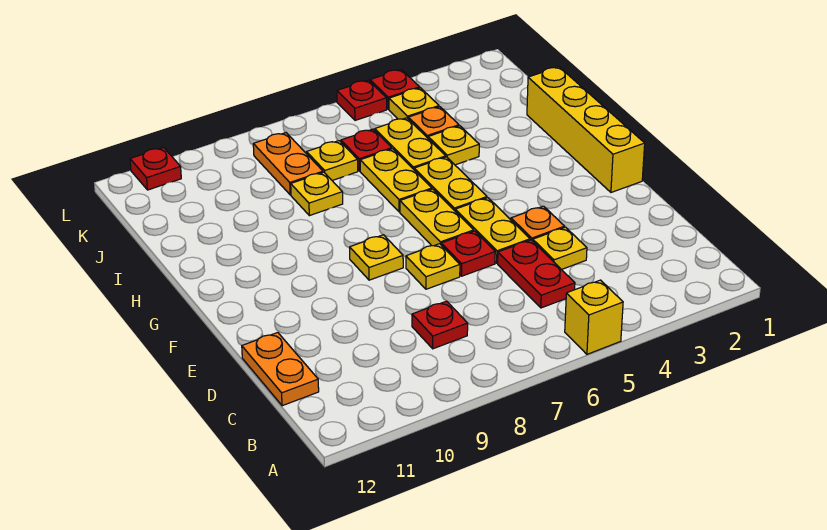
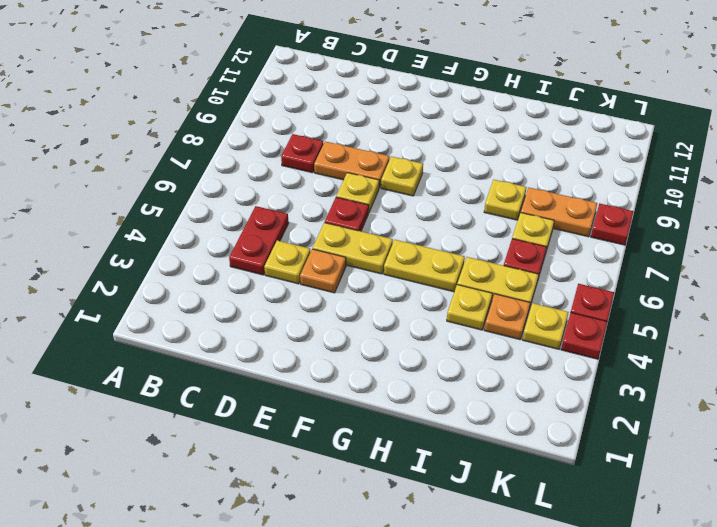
yellow brick A5 level 1 -> none
red plate C5:D5 level 1 -> red plate C4:C5 level 1
orange plate C12:D12 level 1 -> orange plate D8:E8 level 1
yellow brick F1:I1 level 1 -> none
yellow plate F6:G6 level 1 -> none
yellow plate H6:I6 level 1 -> none
red plate L11 level 1 -> red plate L8 level 1

